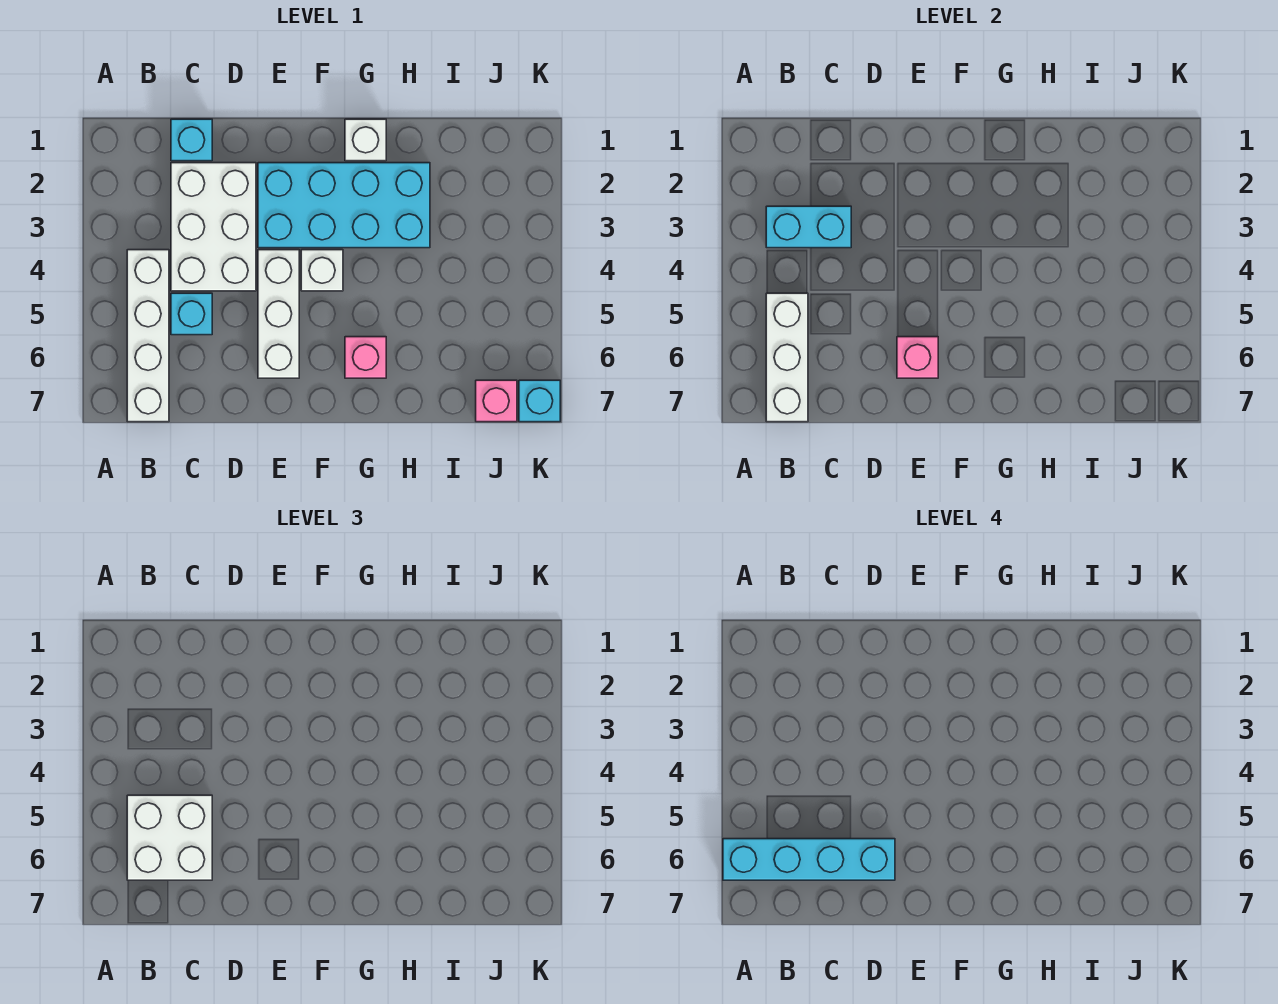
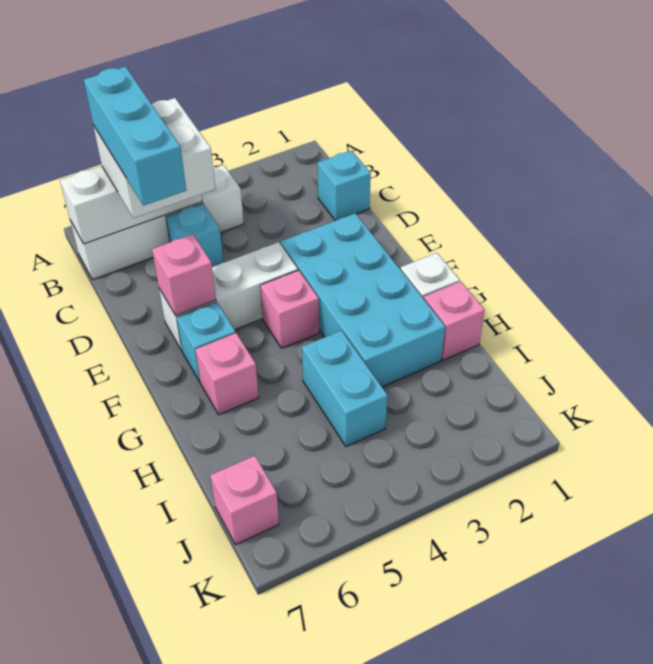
cyan brick A6:D6 level 4 -> cyan brick B6:D6 level 4
cyan brick B3:C3 level 2 -> cyan brick H4:I4 level 1
white brick C2:D4 level 1 -> none
white brick F4 level 1 -> pink brick F4 level 1
none -> pink brick H1 level 1
cyan brick K7 level 1 -> cyan brick F6 level 1

